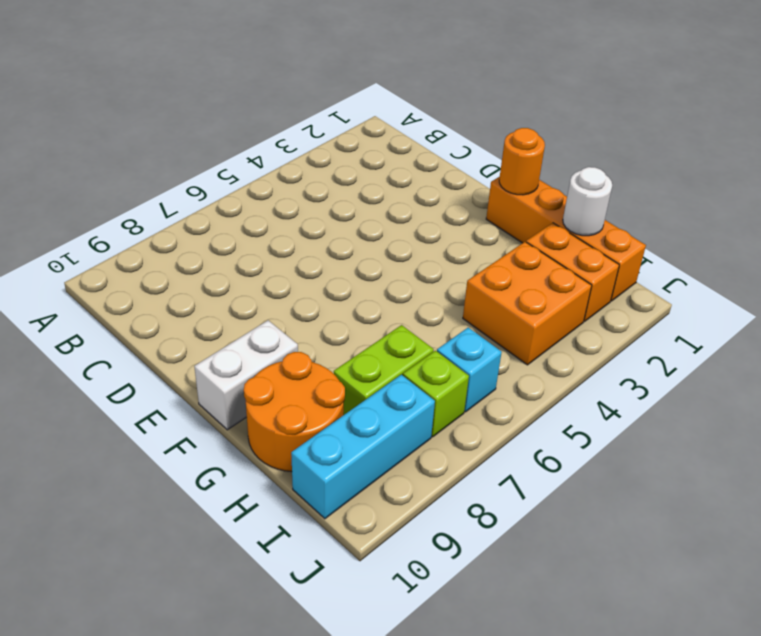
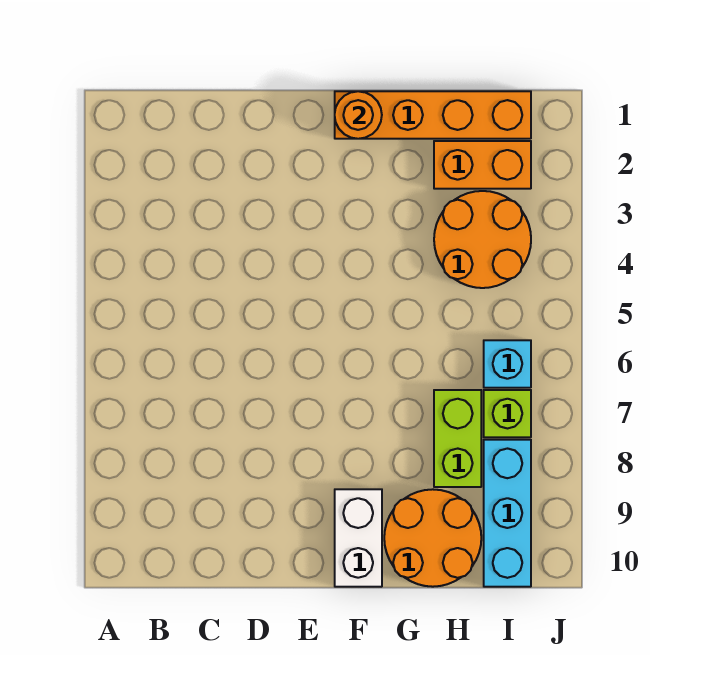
white round brick H1 level 2 -> none
orange brick H3:I4 level 1 -> orange round brick H3:I4 level 1

